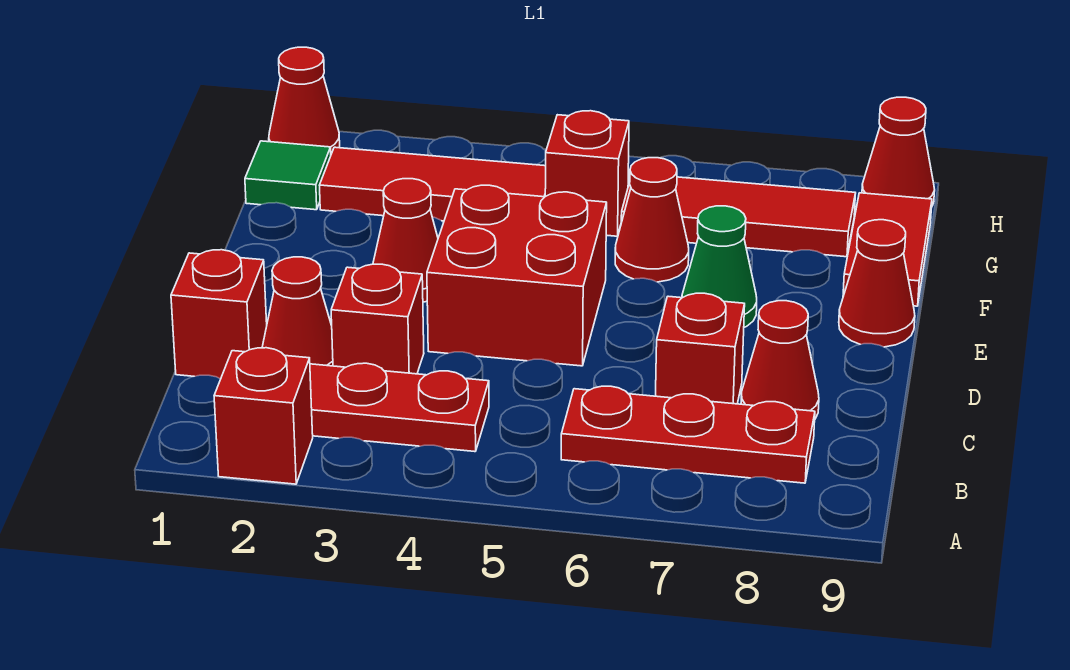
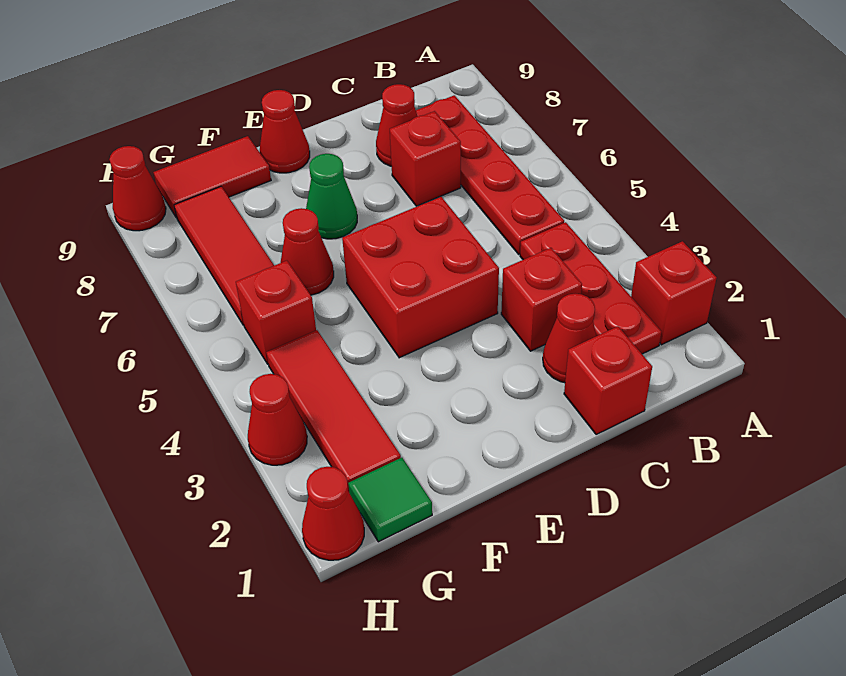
red plate B6:B8 level 1 -> red plate B5:B8 level 1
red cone E3 level 1 -> red cone H3 level 1

